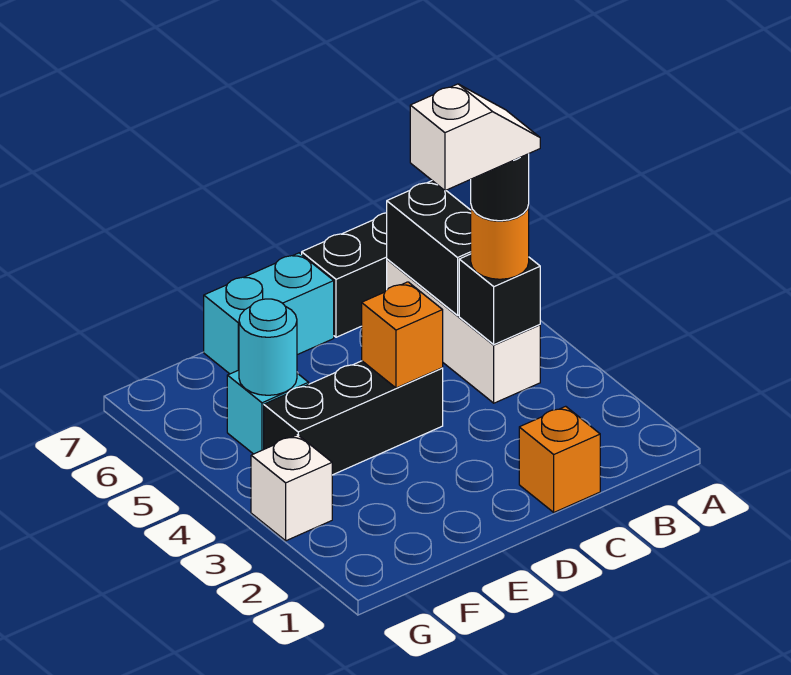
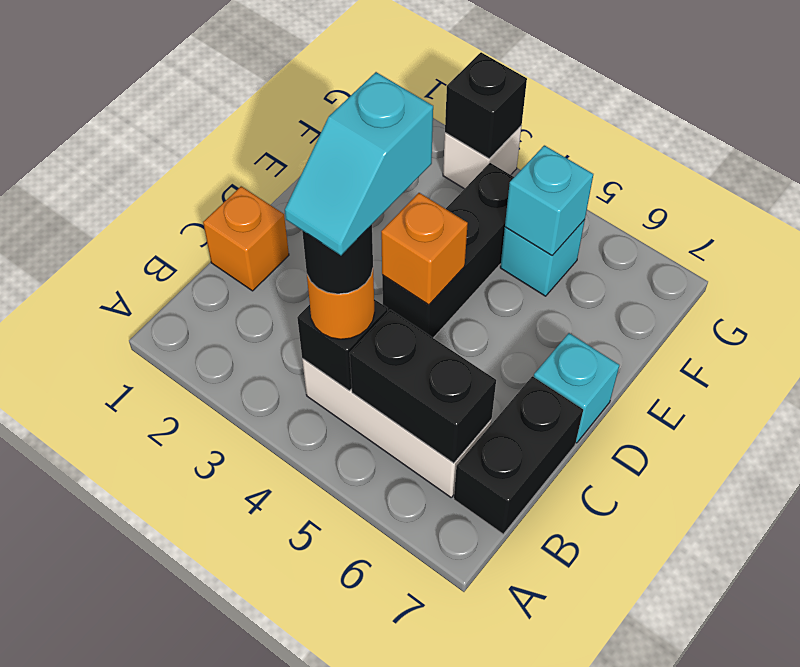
white slope B4:C4 level 5 top C -> cyan slope B4:C4 level 5 top C
cyan brick D7:E7 level 1 -> cyan brick D7 level 1
cyan round brick F5 level 2 -> cyan brick F5 level 2
none -> black brick G3 level 2

